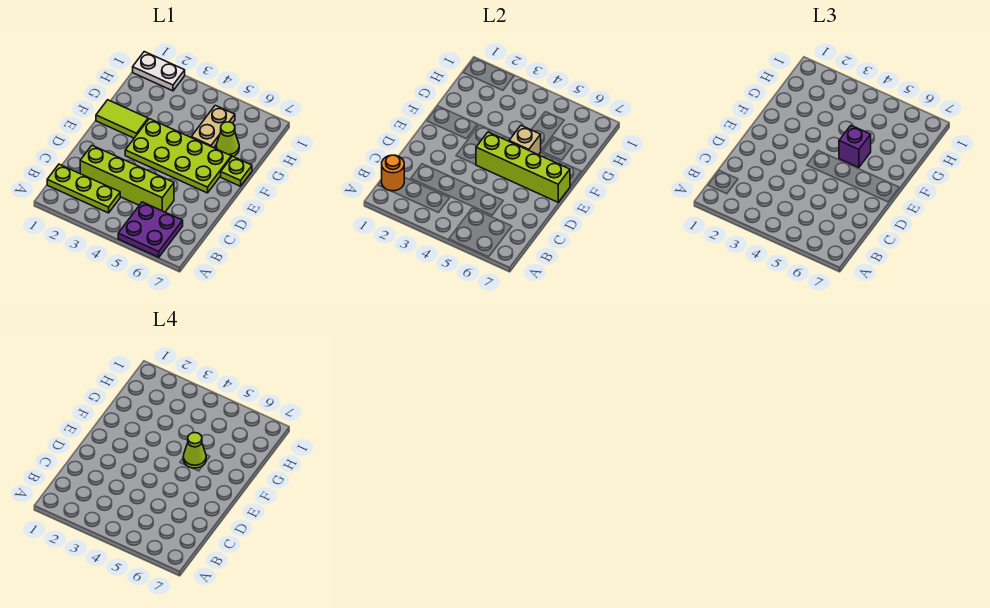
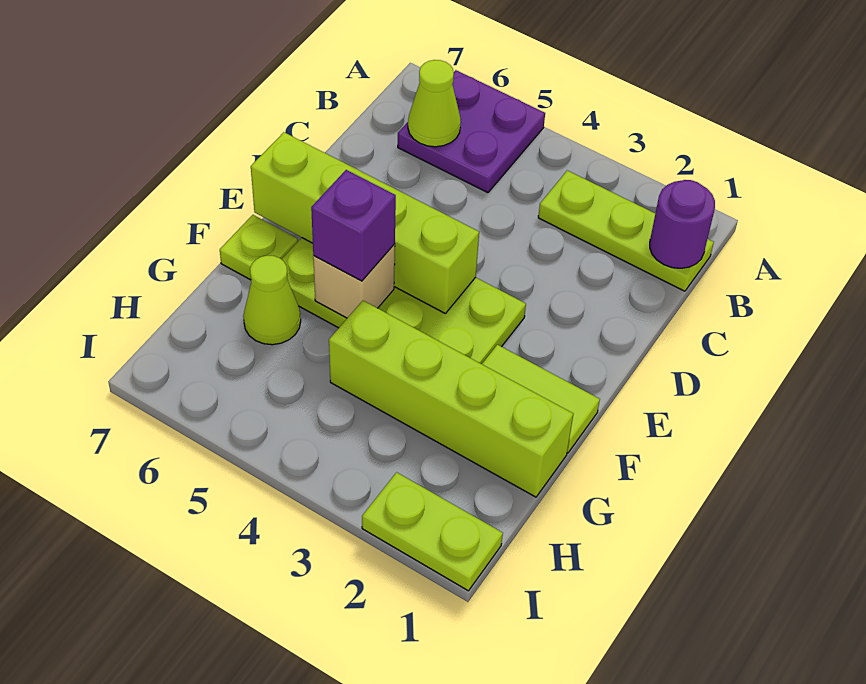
orange round brick B1 level 2 -> purple round brick B1 level 2
lime brick C2:C5 level 1 -> lime brick G1:G4 level 1
lime cone F5 level 4 -> lime cone B6 level 2
tan plate G5:H5 level 1 -> none
white plate I1:I2 level 1 -> lime plate I1:I2 level 1

